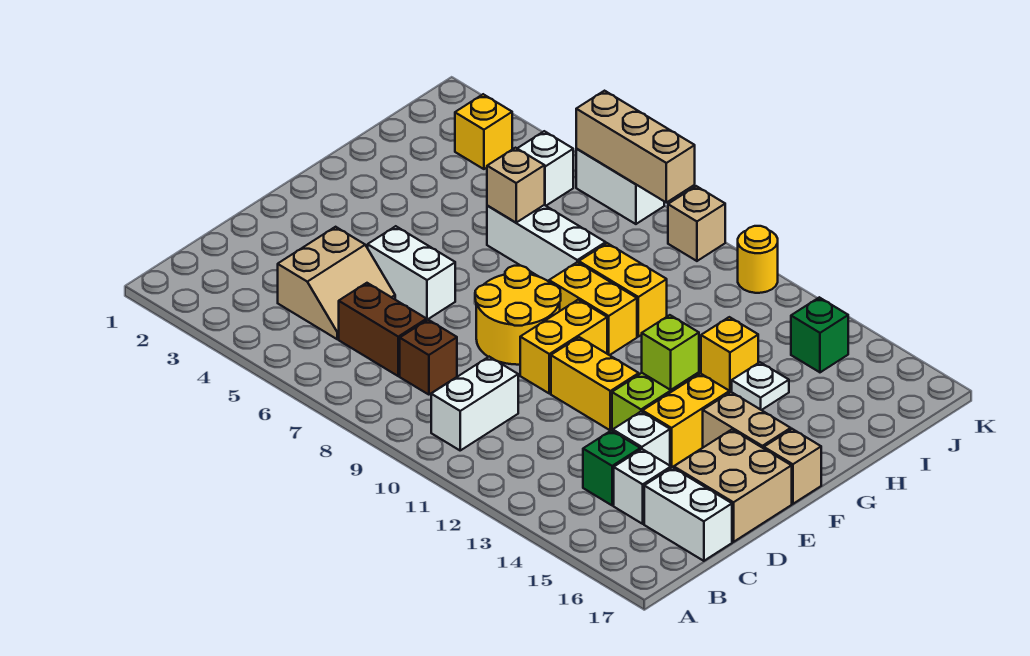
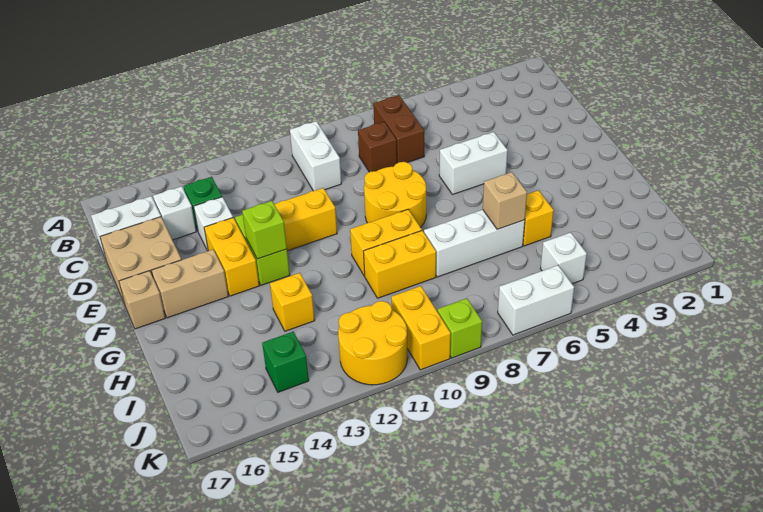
tan slope C4:D5 level 1 top 4 -> none
brown brick C6:C7 level 1 -> brown brick B7:C7 level 1
yellow brick E10:F10 level 1 -> yellow brick J10:K10 level 1
white plate H14 level 1 -> none
yellow brick J3 level 1 -> yellow brick H5 level 1
tan brick K6:K8 level 2 -> none
tan brick K9 level 1 -> lime brick K9 level 1
yellow round brick K11 level 1 -> yellow round brick J11:K12 level 1

